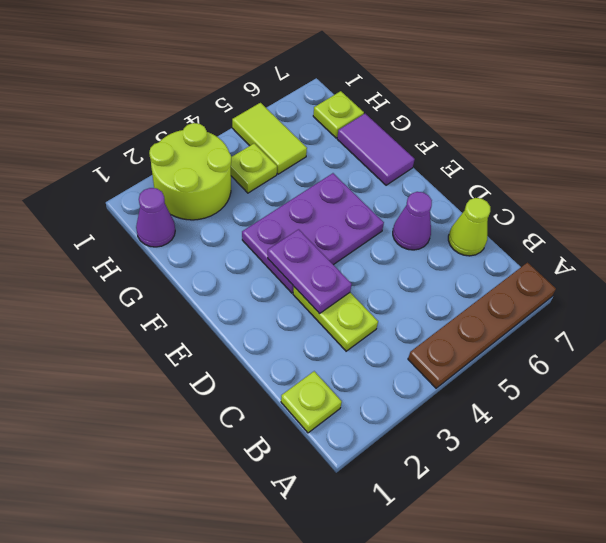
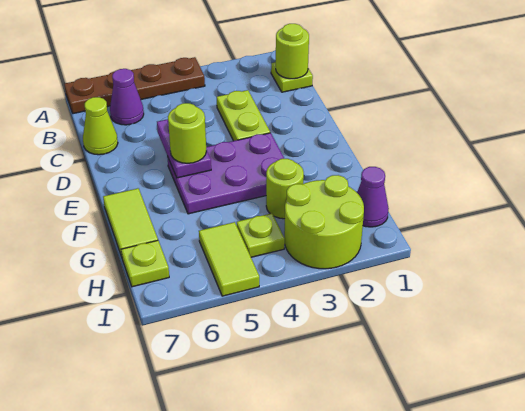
none -> lime round brick B1 level 2
purple plate D3:E3 level 2 -> purple plate D5:E5 level 2
purple cone D6 level 1 -> purple cone B6 level 1
none -> lime round brick E5 level 3
purple tile F7:G7 level 1 -> lime tile F7:G7 level 1
none -> lime round brick G3 level 1

